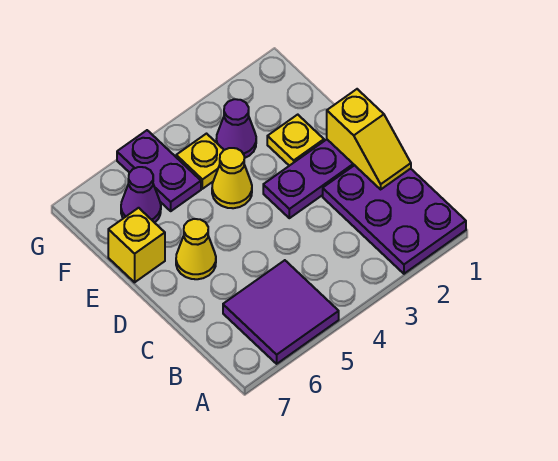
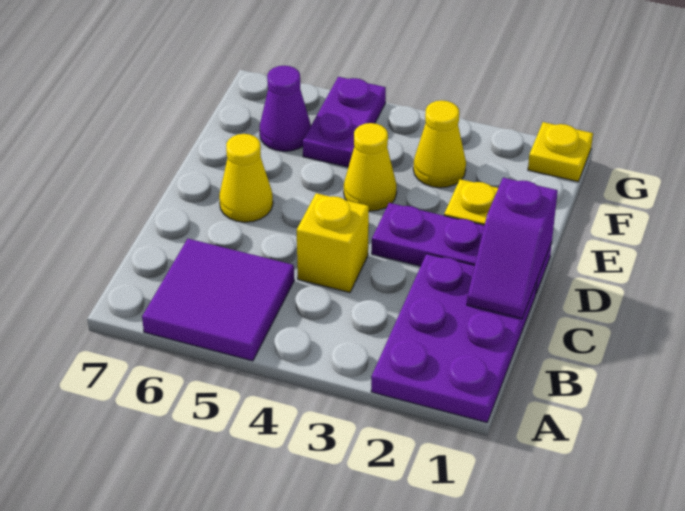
yellow slope C1:D1 level 2 top D -> purple slope C1:D1 level 2 top D
yellow brick E7 level 1 -> yellow brick C4 level 1
purple cone F3 level 1 -> yellow cone F3 level 1
yellow plate F4 level 1 -> yellow plate G1 level 1

